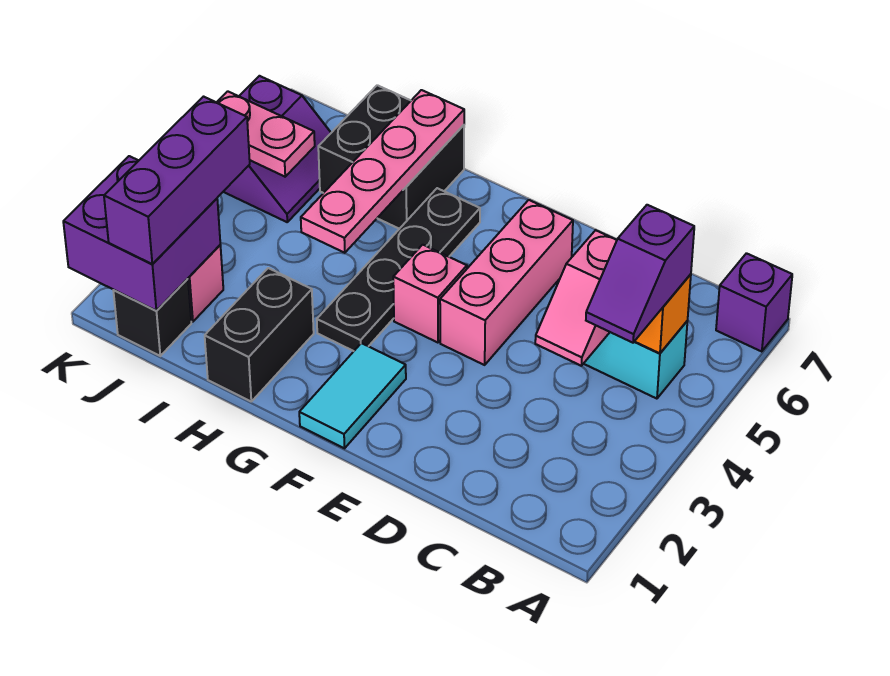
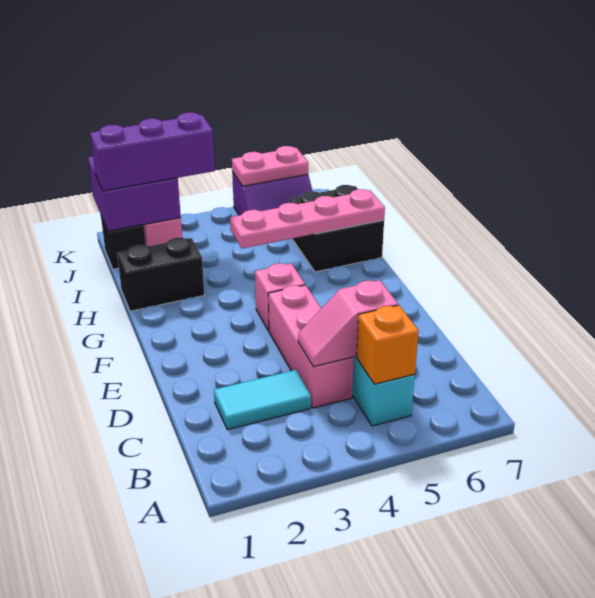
purple brick A7 level 1 -> none
purple slope B4:B5 level 3 top 5 -> none
pink brick E4:E6 level 1 -> pink brick C4:E4 level 1
cyan tile F1:F2 level 1 -> cyan tile C2:C3 level 1
black plate G3:G6 level 1 -> none
pink plate J5:K5 level 2 -> pink plate K5:K6 level 2

